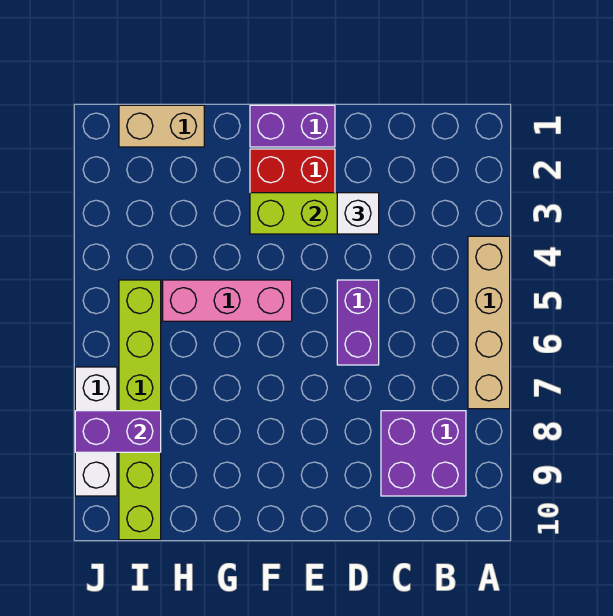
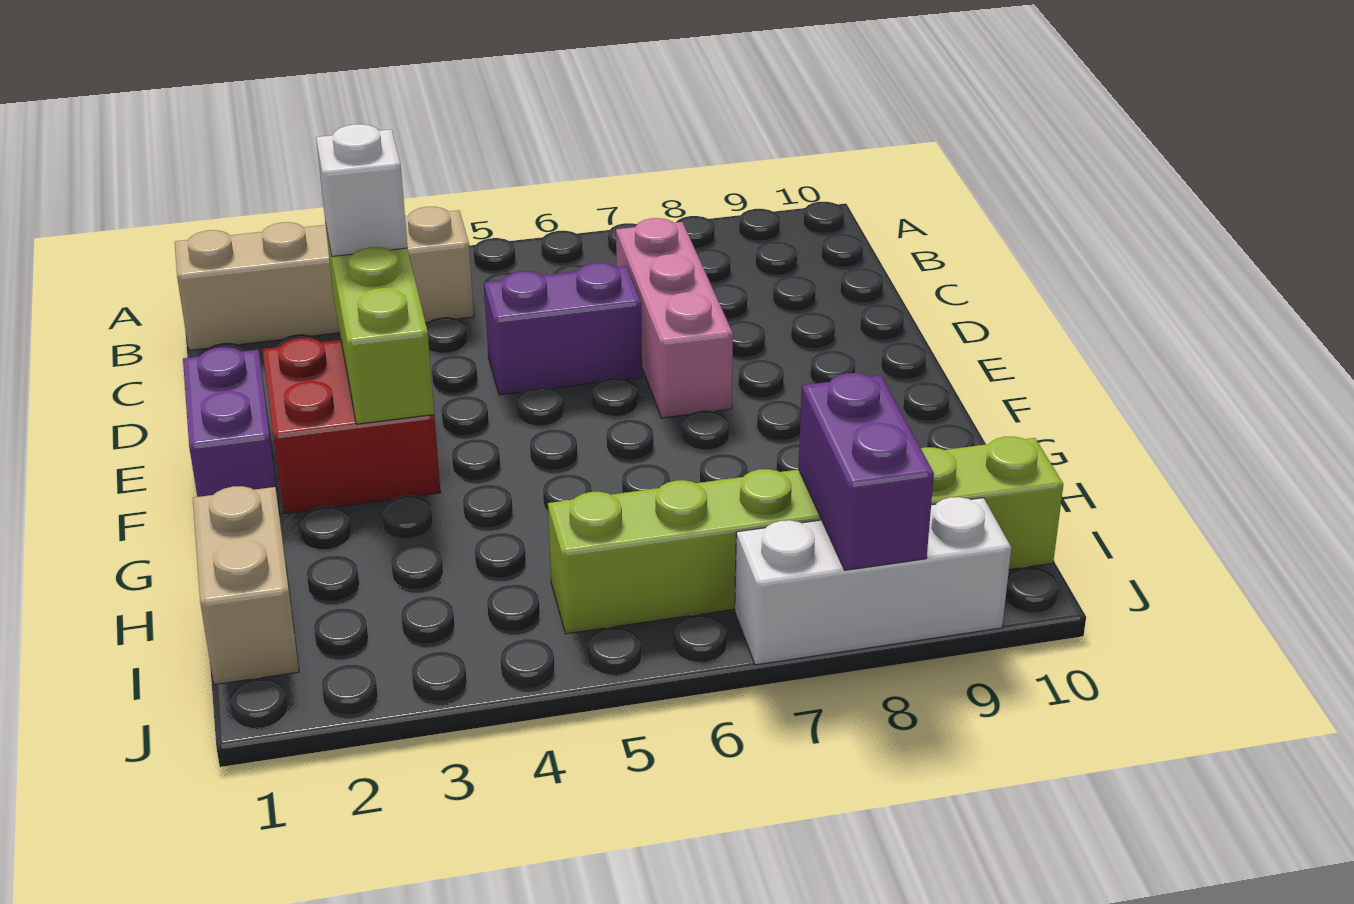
tan brick A4:A7 level 1 -> tan brick B1:B4 level 1
purple brick B8:C9 level 1 -> none
pink brick F5:H5 level 1 -> pink brick C7:E7 level 1

